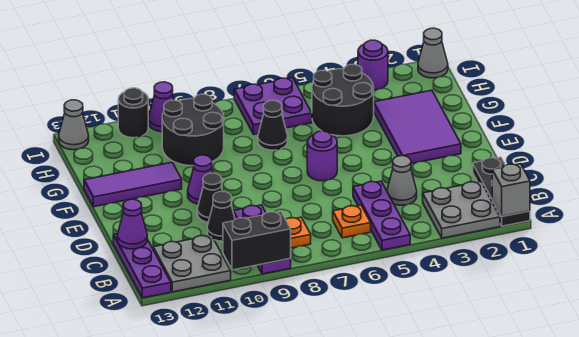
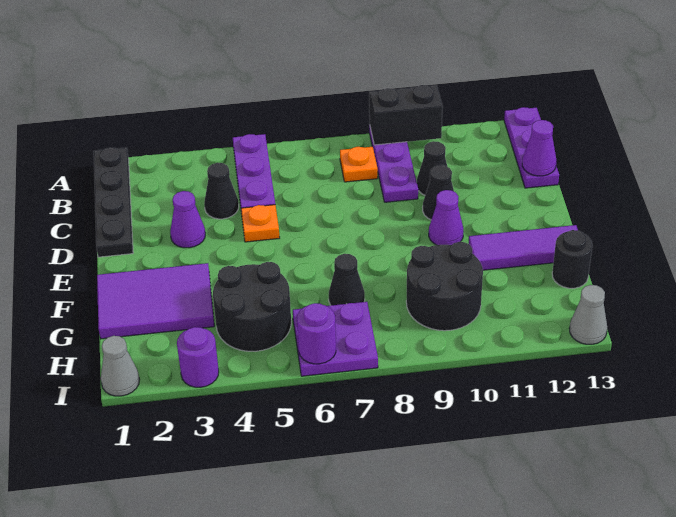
black plate A1:C1 level 1 -> black plate A1:D1 level 1
grey brick A1 level 2 -> none
grey plate A2:B3 level 1 -> none
grey plate A11:B12 level 1 -> none
orange plate B6 level 1 -> orange plate D5 level 1
grey cone C4 level 1 -> black cone C4 level 1
purple tile E2:G3 level 1 -> purple tile F1:G3 level 1
purple round brick E6 level 1 -> purple round brick I6 level 2
purple cone I10 level 1 -> purple cone D3 level 1
black round brick I11 level 1 -> black round brick G13 level 1

